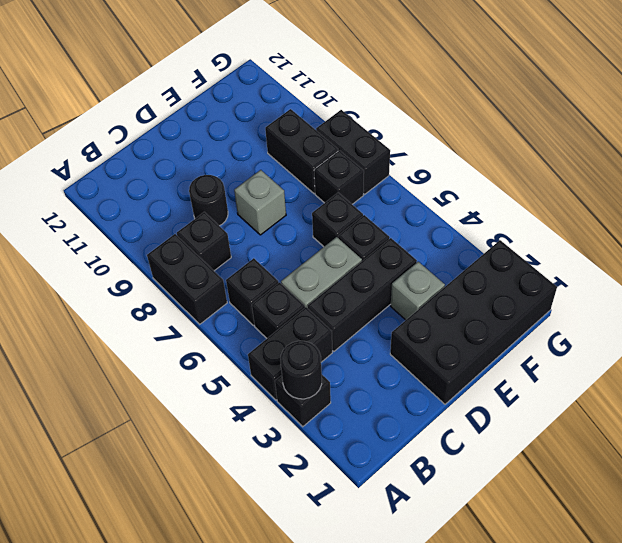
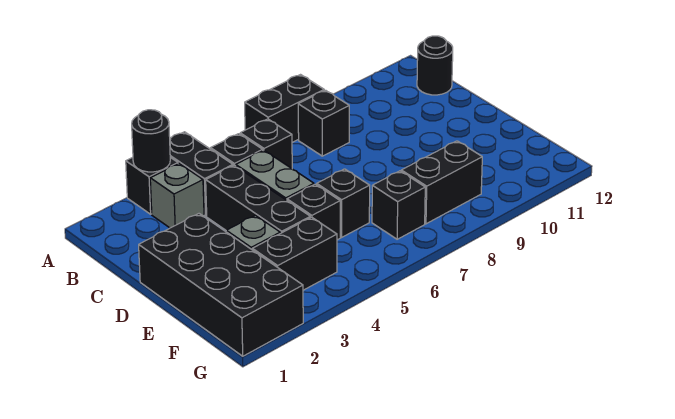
black round brick C9 level 1 -> black round brick B12 level 1
grey brick D8 level 1 -> grey brick B3 level 1
black brick G7:G8 level 1 -> black brick F3:F4 level 1

